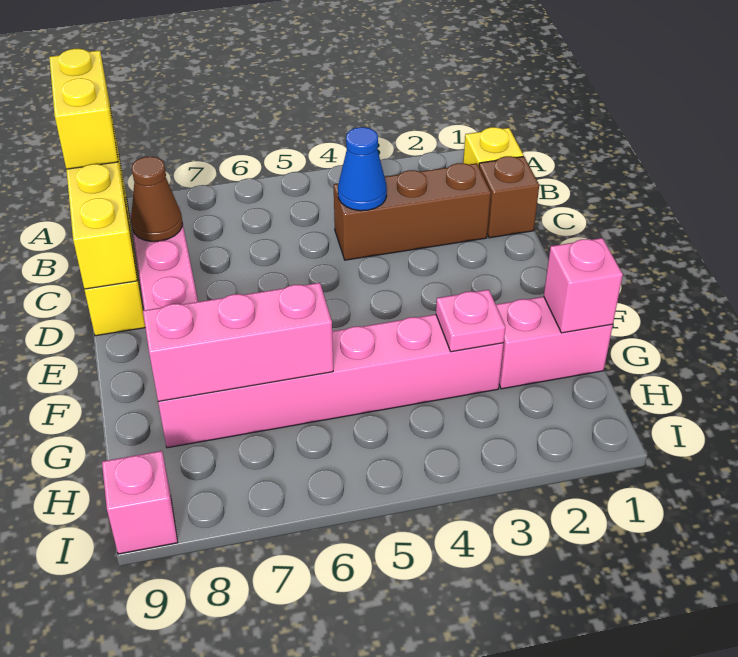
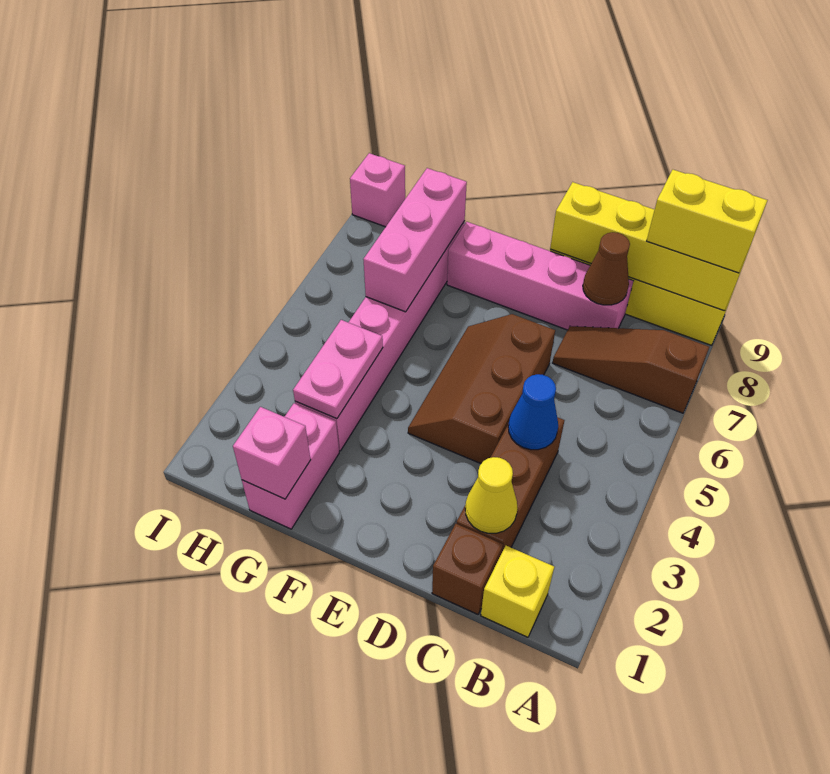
none -> brown slope A7:C7 level 1 top A
none -> yellow cone C2 level 2
none -> brown slope D4:E6 level 1 top D
pink plate G3 level 2 -> pink plate G3:G4 level 2

